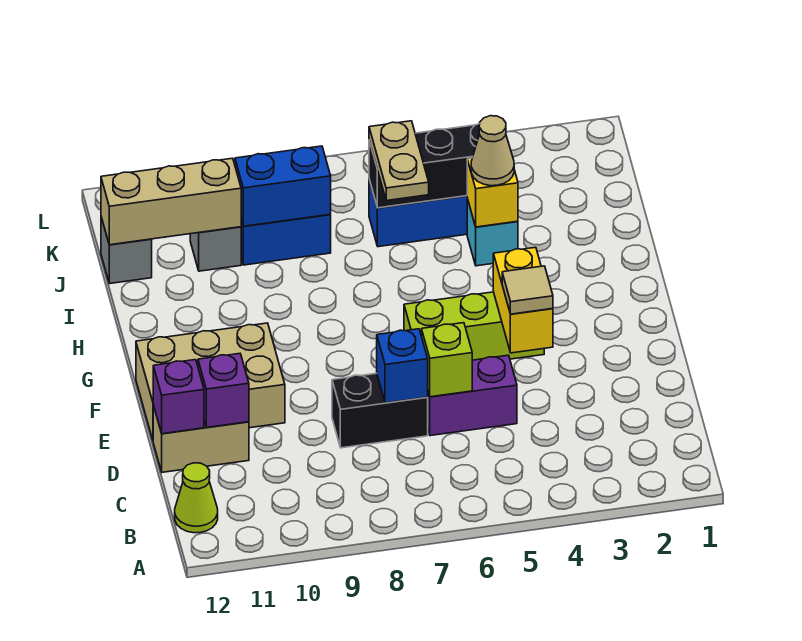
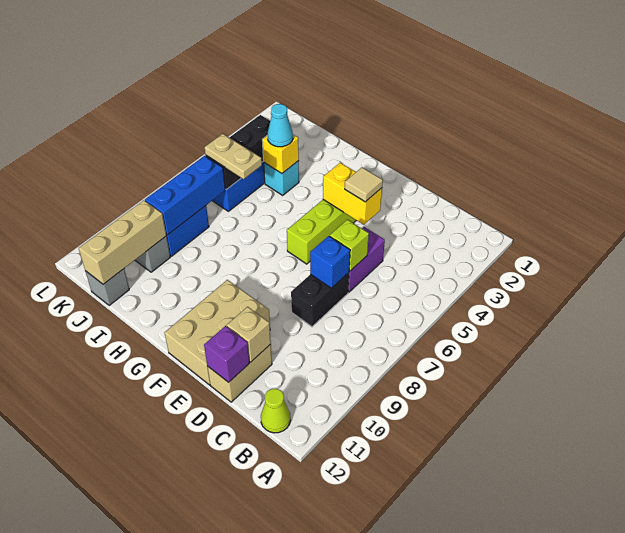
purple brick D11 level 2 -> tan brick D11 level 2
tan cone I4 level 3 -> cyan cone I4 level 3
blue brick J8:J9 level 2 -> blue brick J7:J9 level 2

